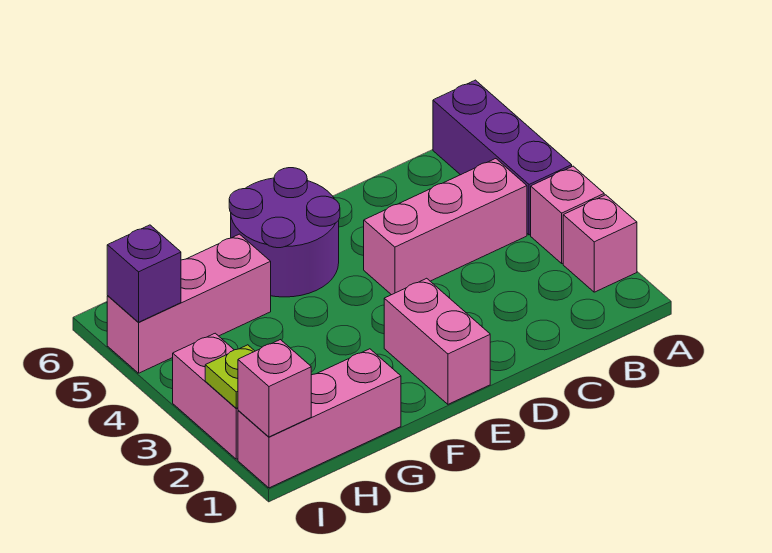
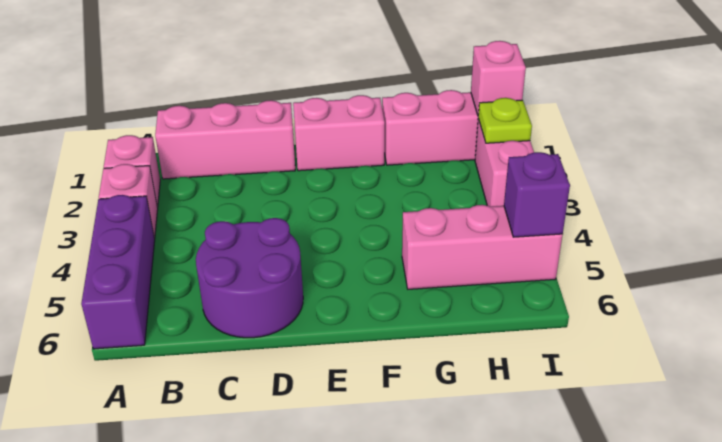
pink brick B4:D4 level 1 -> pink brick B1:D1 level 1
pink brick E1:E2 level 1 -> pink brick E1:F1 level 1
purple round brick E5:F6 level 1 -> purple round brick C5:D6 level 1

